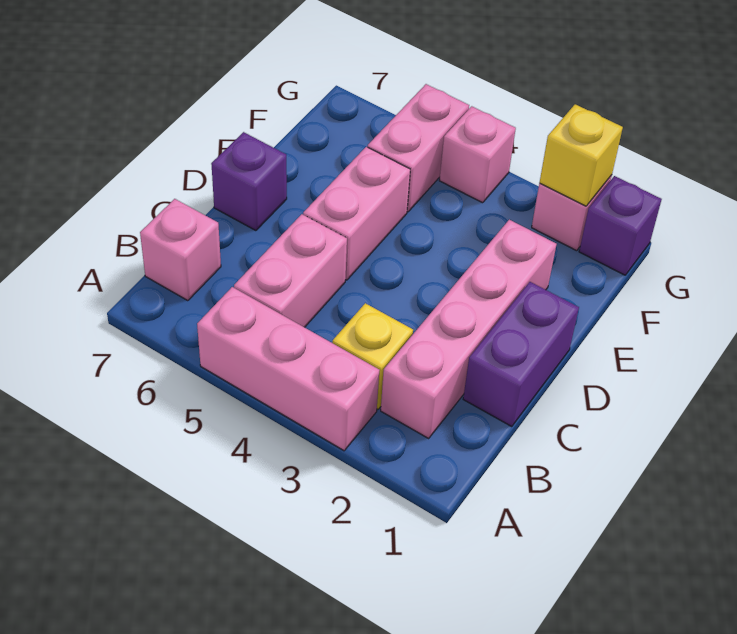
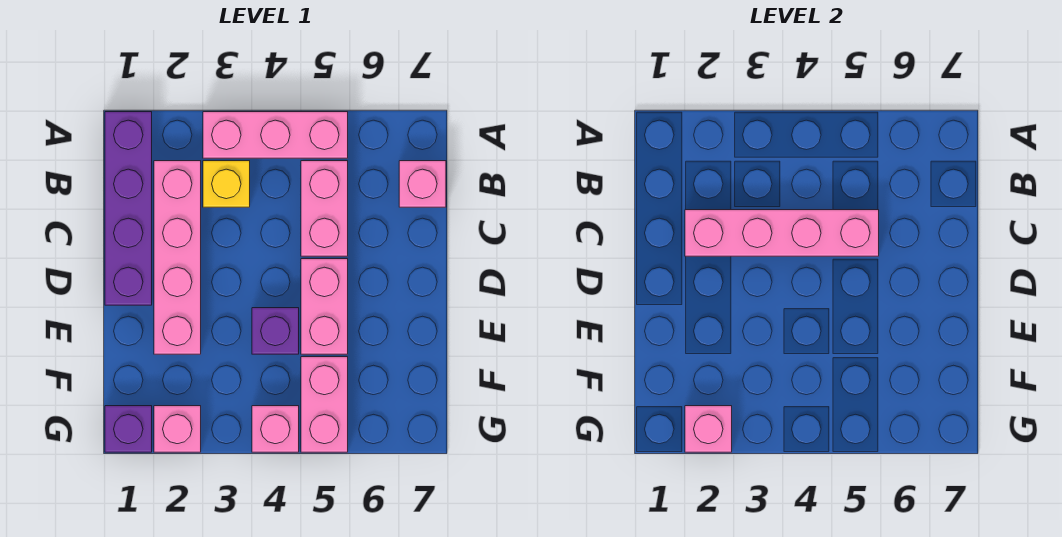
purple brick C1:D1 level 1 -> purple brick A1:D1 level 1
none -> pink brick C2:C5 level 2
purple brick D7 level 1 -> purple brick E4 level 1
yellow brick G2 level 2 -> pink brick G2 level 2

